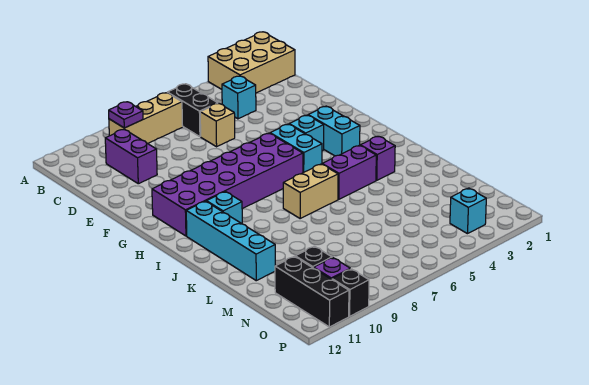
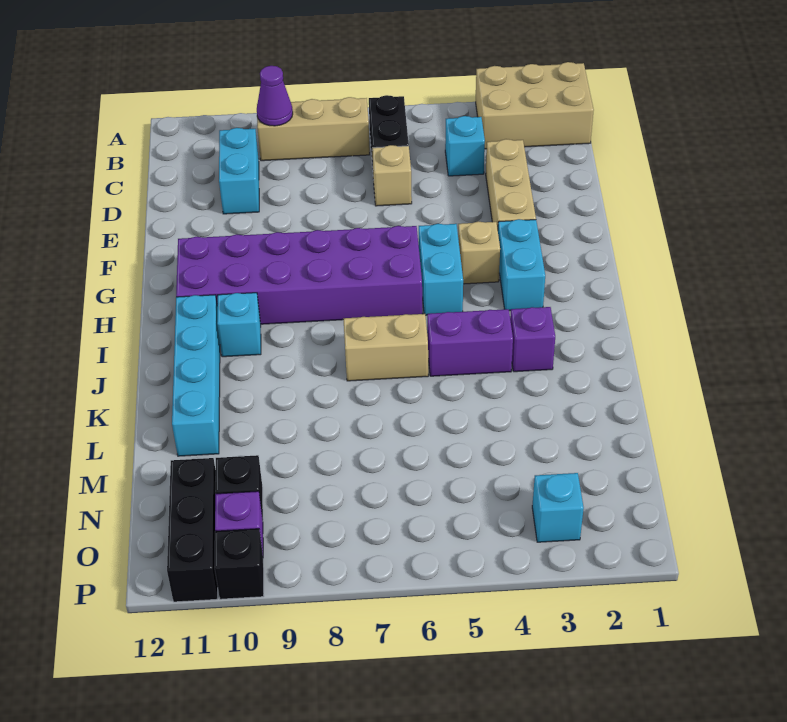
purple plate B9 level 2 -> purple cone B9 level 2
purple brick C10:D10 level 1 -> cyan brick C10:D10 level 1
none -> tan brick D3:F3 level 1
cyan brick G4 level 1 -> tan brick G4 level 1

